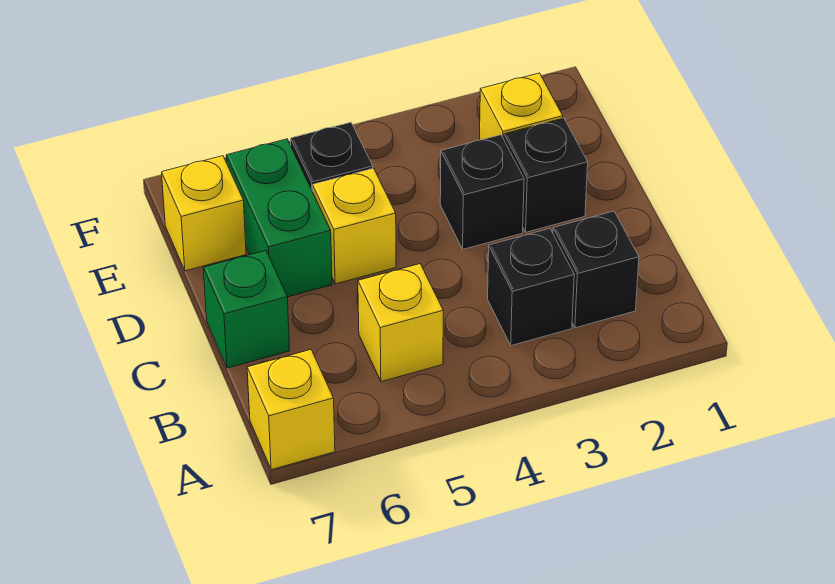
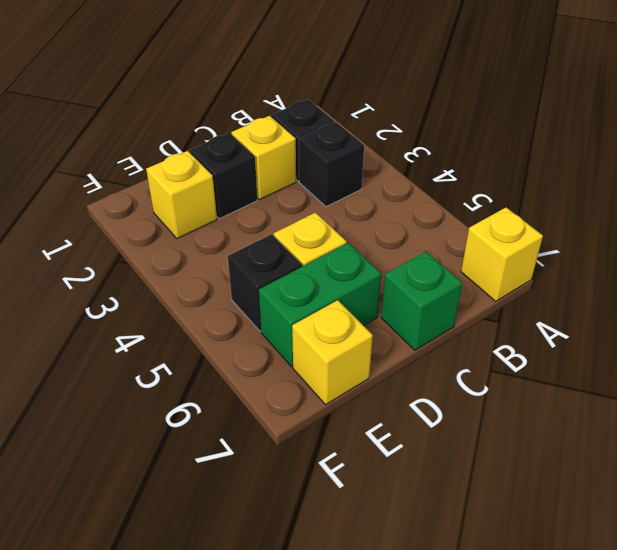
yellow brick B5 level 1 -> yellow brick C2 level 1
black brick D3 level 1 -> none

